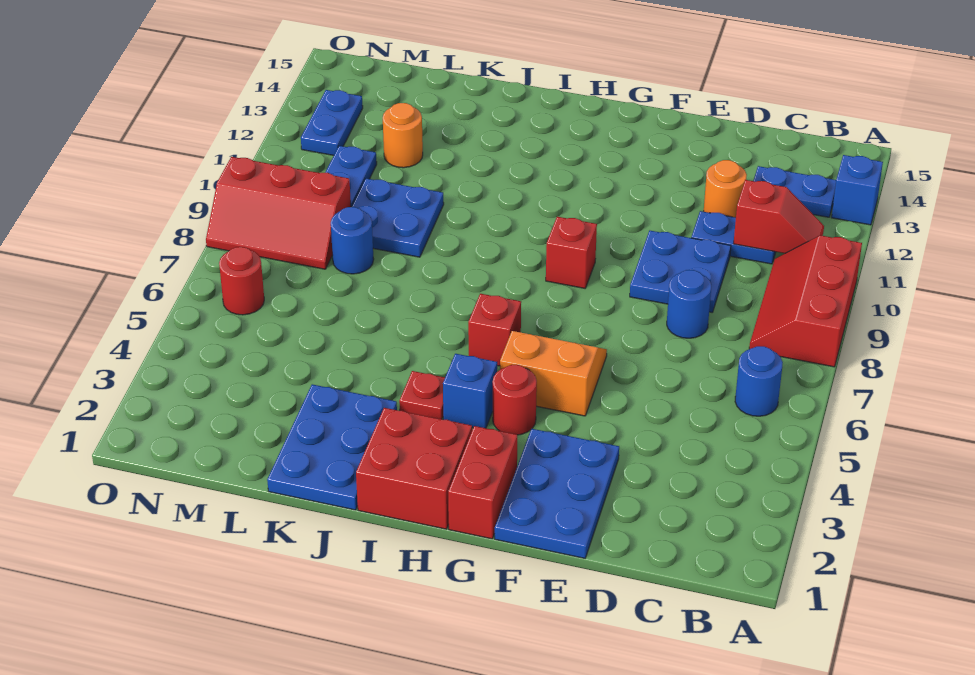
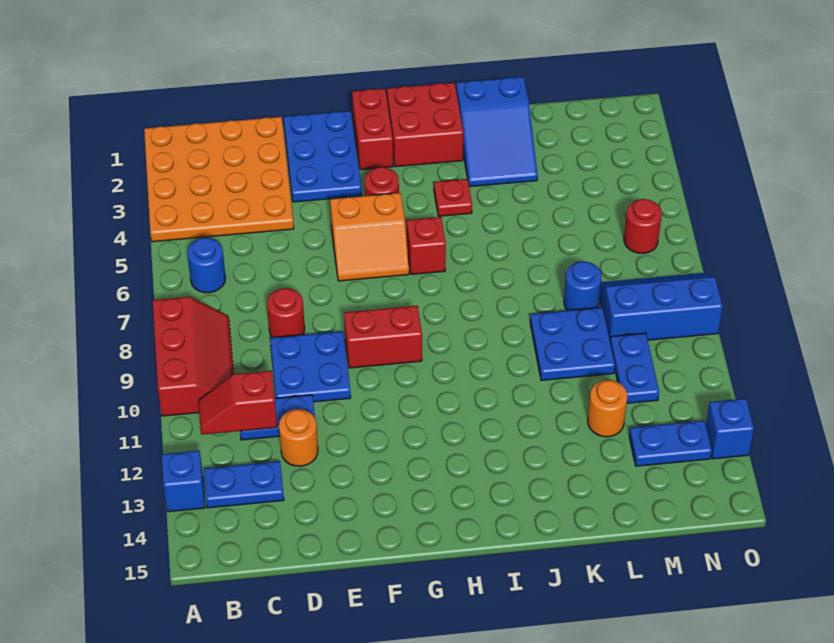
none -> orange plate A1:D4 level 1
blue round brick D8 level 1 -> red round brick D8 level 1
red brick G9 level 1 -> red brick F9:G9 level 1
blue brick H4 level 1 -> blue brick O13 level 1
blue plate J1:K3 level 1 -> blue slope J1:K3 level 1 top 1
red slope M8:O9 level 1 top 9 -> blue slope M8:O9 level 1 top 9
blue plate N12:N13 level 1 -> blue plate M13:N13 level 1

